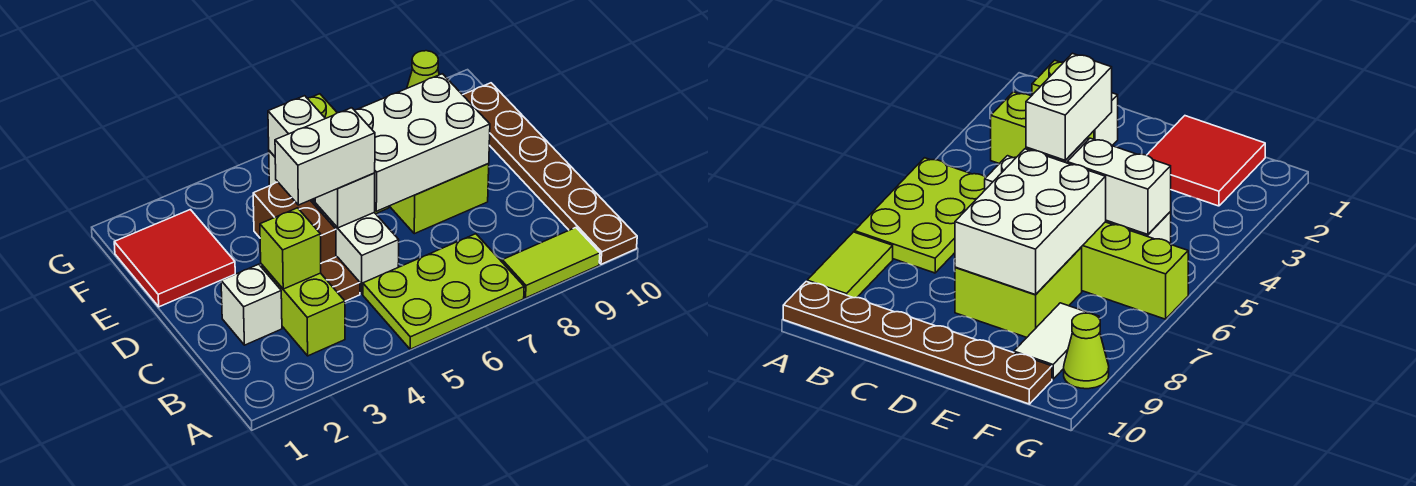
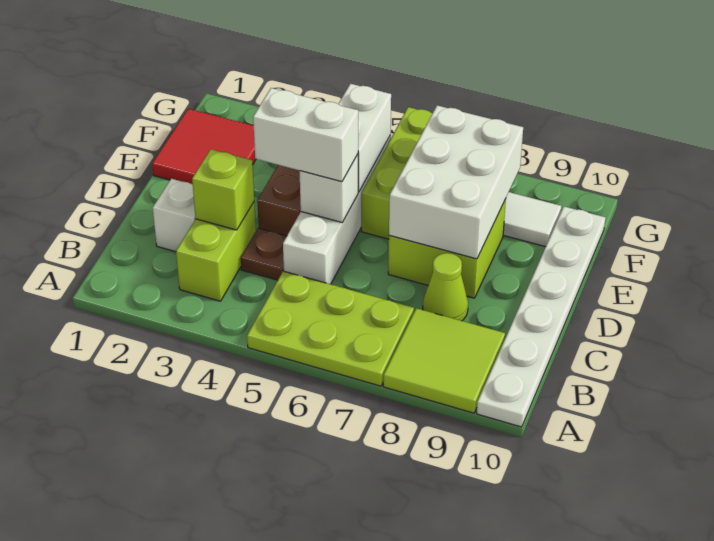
lime tile A8:A9 level 1 -> lime tile A8:B9 level 1
brown plate A10:F10 level 1 -> white plate A10:F10 level 1
white brick D6:E8 level 2 -> white brick D7:F8 level 2
lime cone G9 level 1 -> lime cone C8 level 1

